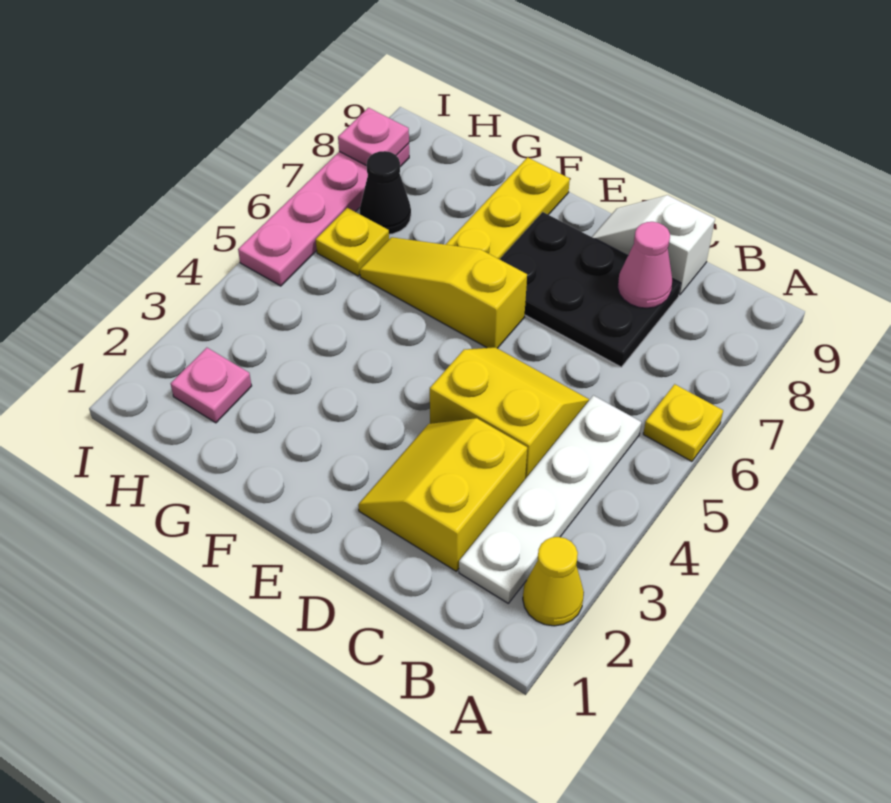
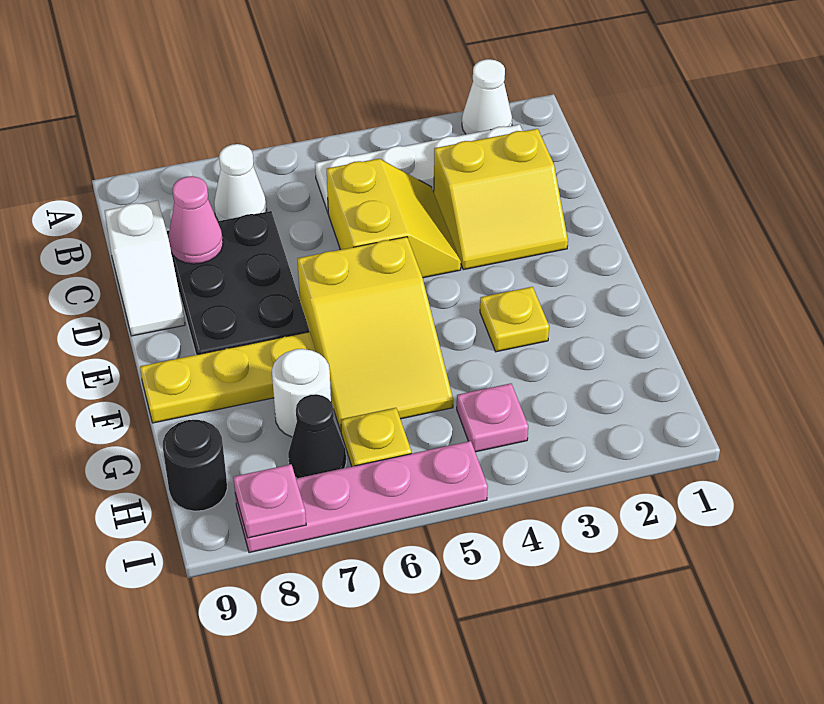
yellow cone A2 level 1 -> white cone A2 level 1
yellow plate A6 level 1 -> yellow plate F3 level 1
none -> white cone B7 level 1
yellow slope C4:D5 level 1 top 4 -> yellow slope C4:D5 level 1 top 5
yellow slope E6:G6 level 1 top E -> yellow slope E5:G6 level 1 top E
none -> white round brick G7 level 1
pink plate H2 level 1 -> pink plate H4 level 1
none -> black round brick H9 level 1

